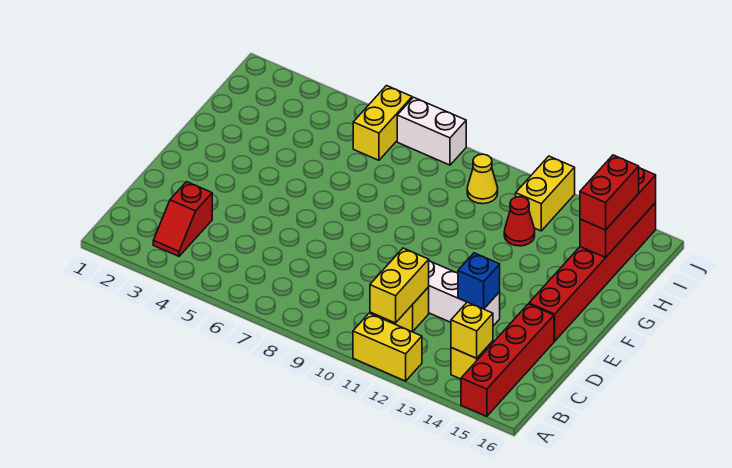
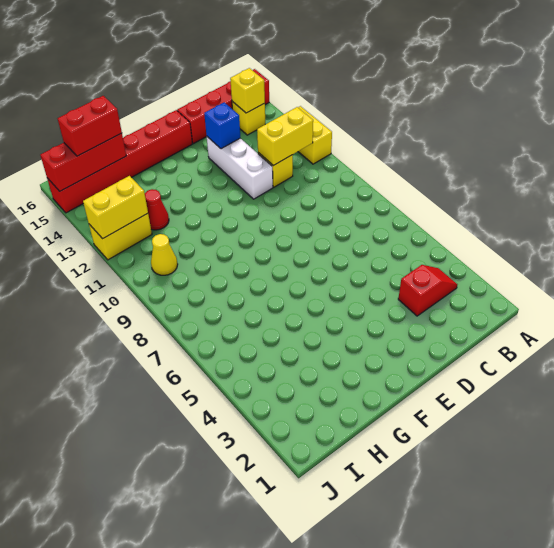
yellow brick I6:J6 level 1 -> yellow brick I12:J12 level 2
white brick J7:J8 level 1 -> none

